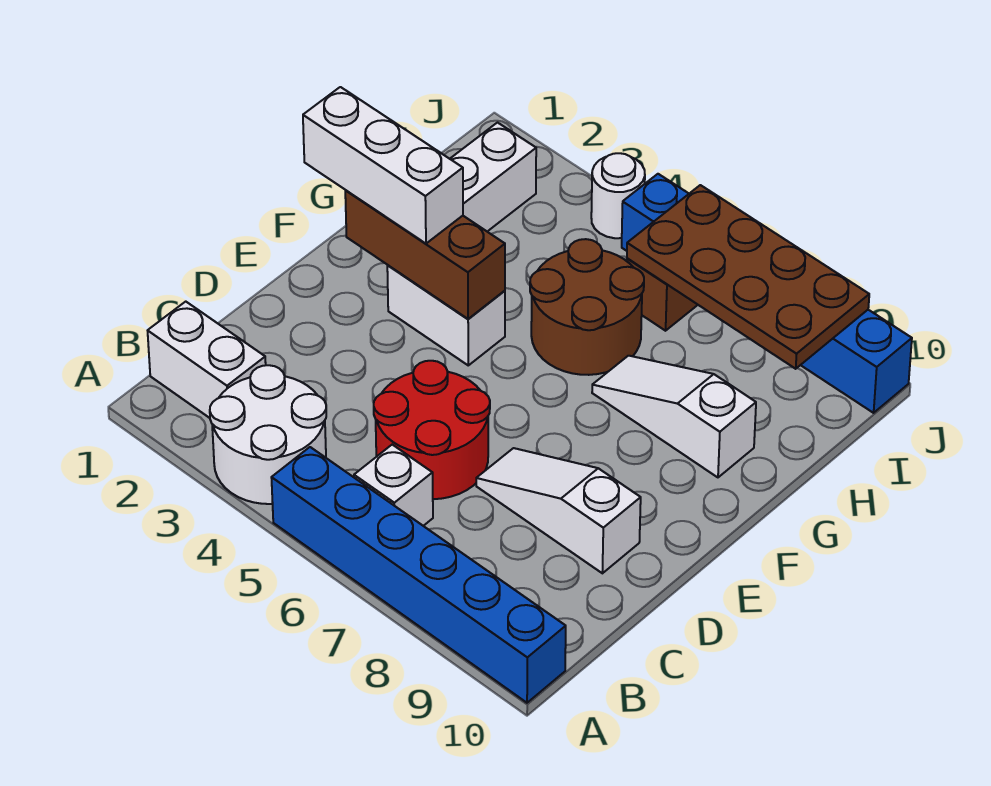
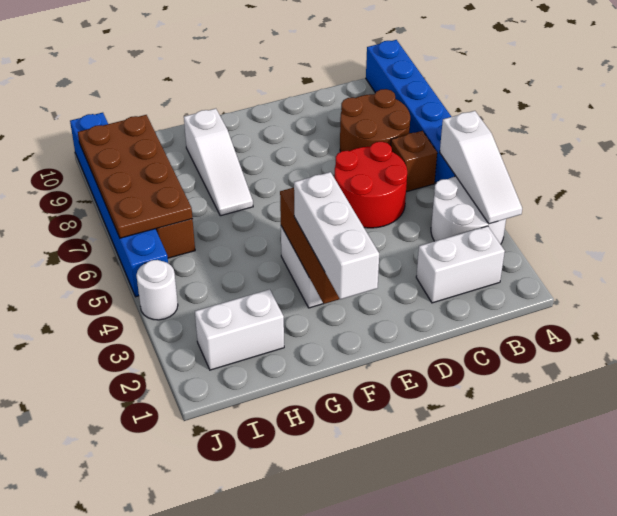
white brick B1:B2 level 1 -> white brick B2:C2 level 1
white brick B6 level 1 -> brown brick B6 level 1
white slope D7:D9 level 1 top 9 -> white slope A3:A5 level 2 top 5
brown round brick G5:H6 level 1 -> brown round brick B7:C8 level 1

